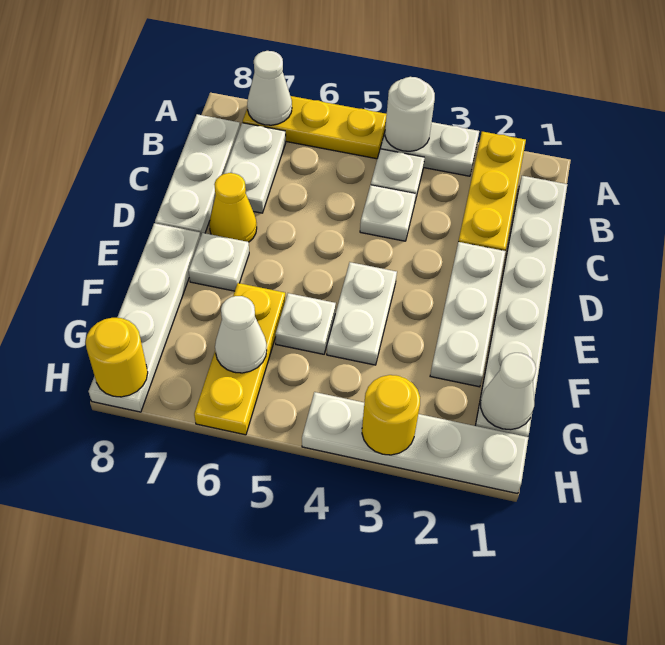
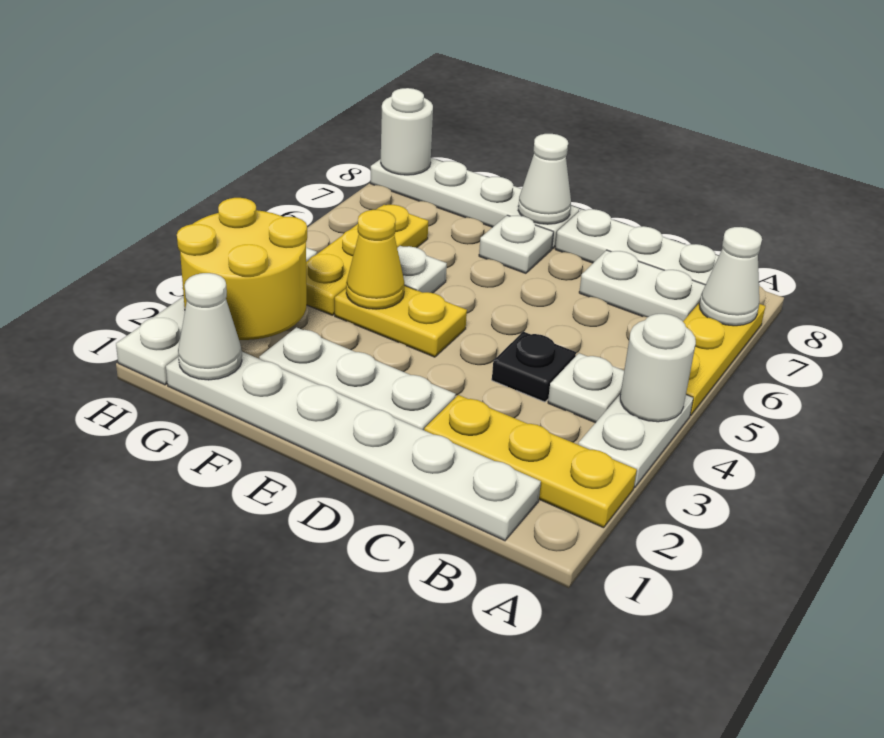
white plate C4 level 1 -> black plate C4 level 1
yellow cone D7 level 1 -> yellow cone F4 level 2
white plate E4:F4 level 1 -> yellow plate E4:F4 level 1
yellow plate F6:H6 level 1 -> yellow plate G4:G6 level 1
white cone G6 level 2 -> white cone E8 level 2
yellow round brick H3 level 2 -> yellow round brick G2:H3 level 2
yellow round brick H8 level 2 -> white round brick H8 level 2

